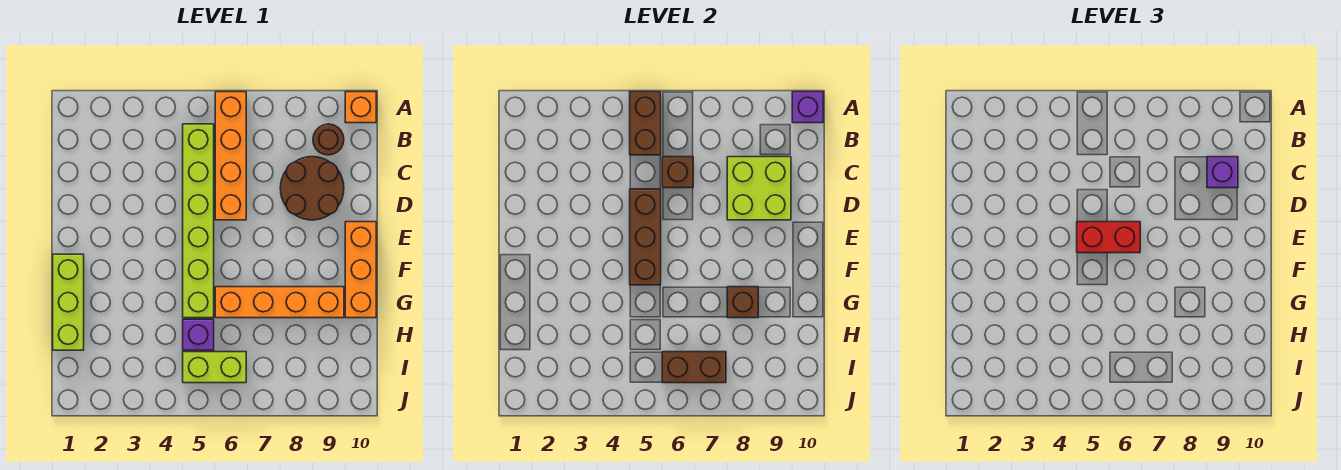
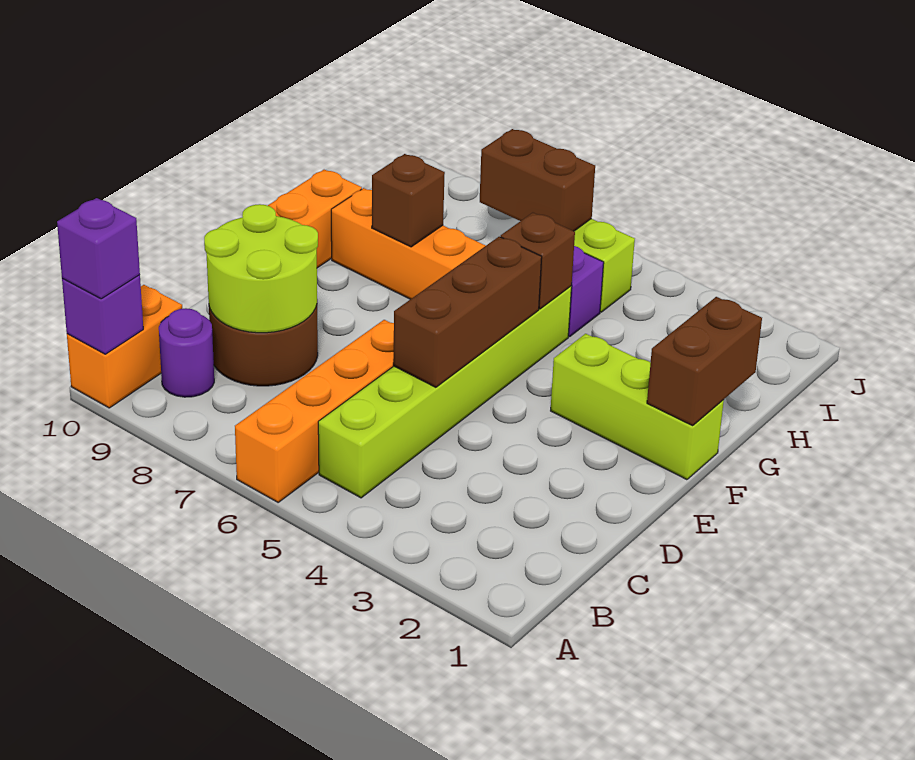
brown brick A5:B5 level 2 -> brown brick F1:G1 level 2
orange brick A10 level 1 -> orange brick A10:B10 level 1
brown round brick B9 level 1 -> purple round brick B9 level 1
brown brick C6 level 2 -> brown brick G5 level 2
lime brick C8:D9 level 2 -> lime round brick C8:D9 level 2
purple brick C9 level 3 -> purple brick A10 level 3
red brick E5:E6 level 3 -> none
lime brick F1:H1 level 1 -> lime brick F1:F3 level 1

